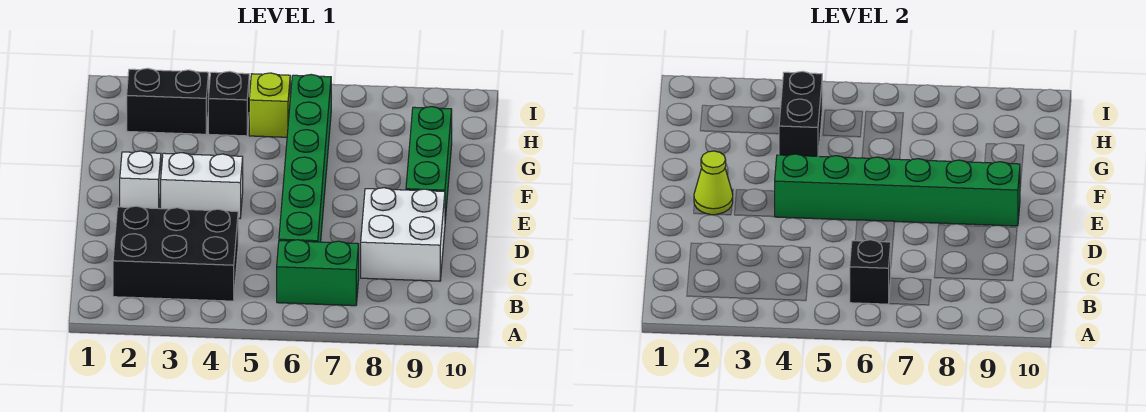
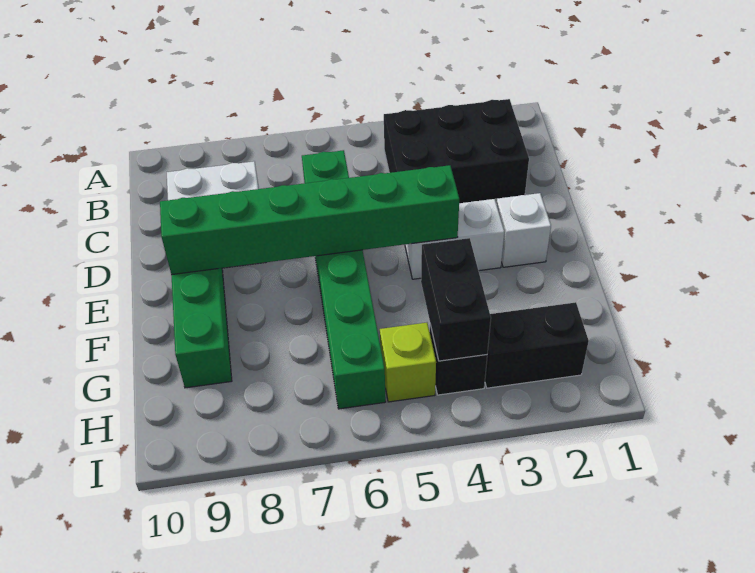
green brick B6:B7 level 1 -> none
black brick B6 level 2 -> none
lime cone E2 level 2 -> none

